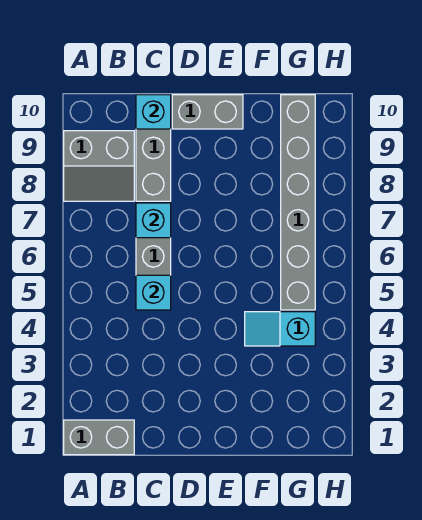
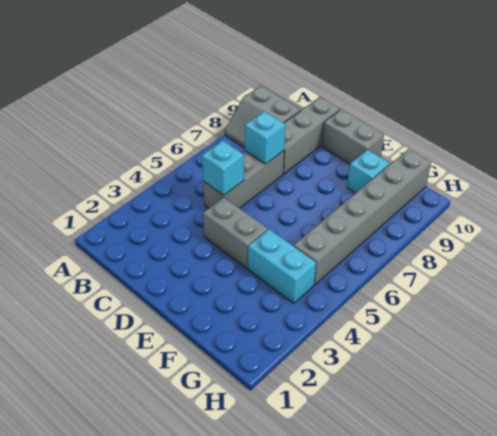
grey brick A1:B1 level 1 -> grey brick D4:E4 level 1
cyan brick C10 level 2 -> cyan brick F9 level 1
cyan slope F4:G4 level 1 top G -> cyan brick F4:G4 level 1

